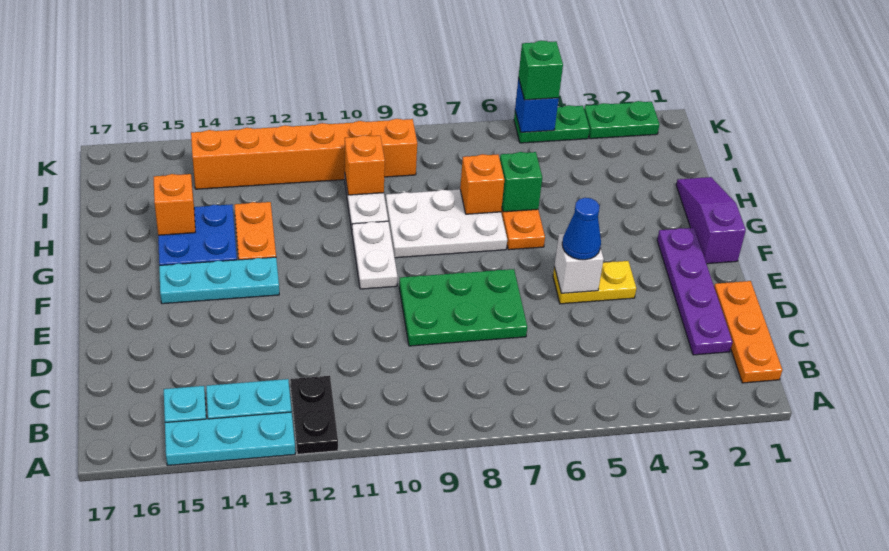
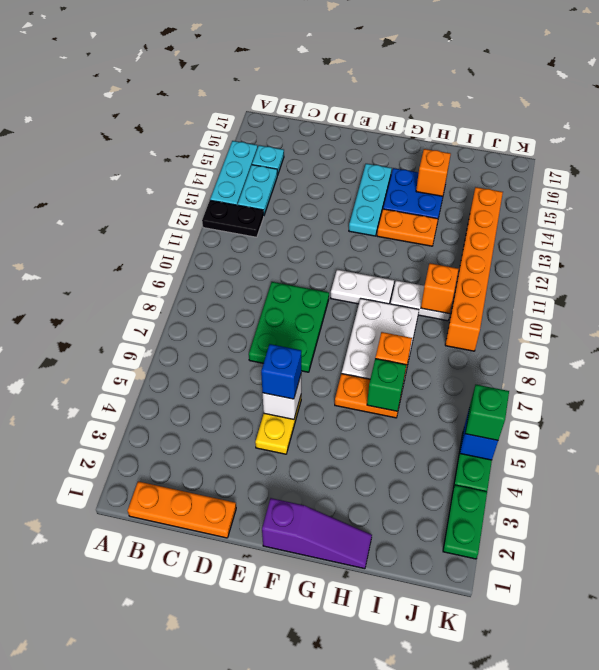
purple plate C2:F2 level 1 -> none
blue cone E5 level 3 -> blue brick E5 level 3

